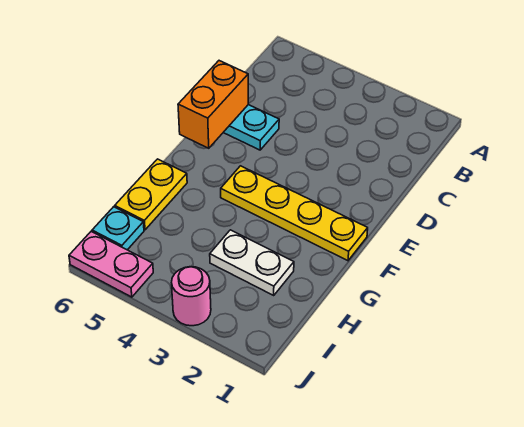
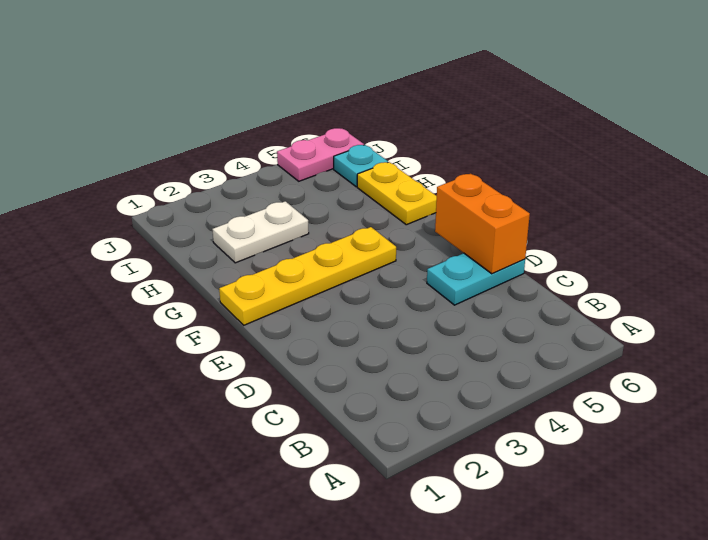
pink round brick J3 level 1 -> none

